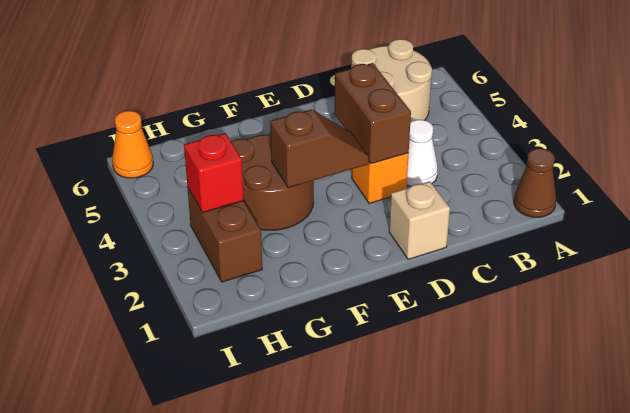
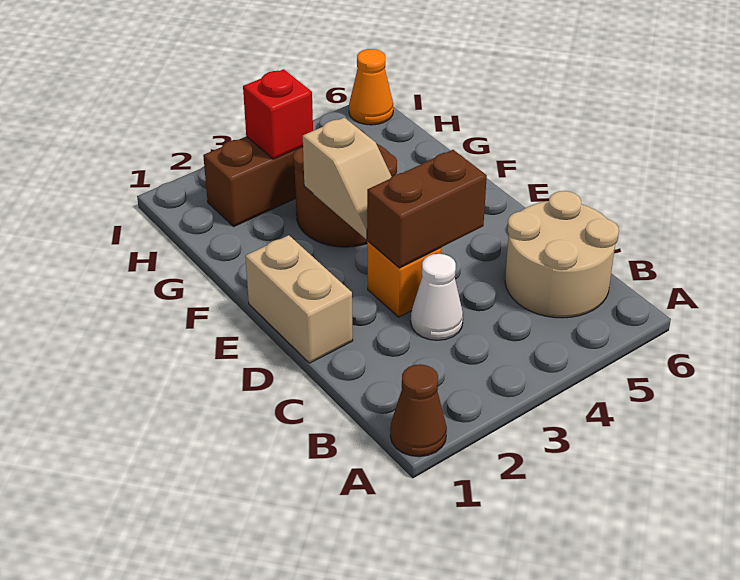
tan brick D1 level 1 -> tan brick D1:E1 level 1
brown slope E3:F3 level 2 top F -> tan slope E3:F3 level 2 top F

